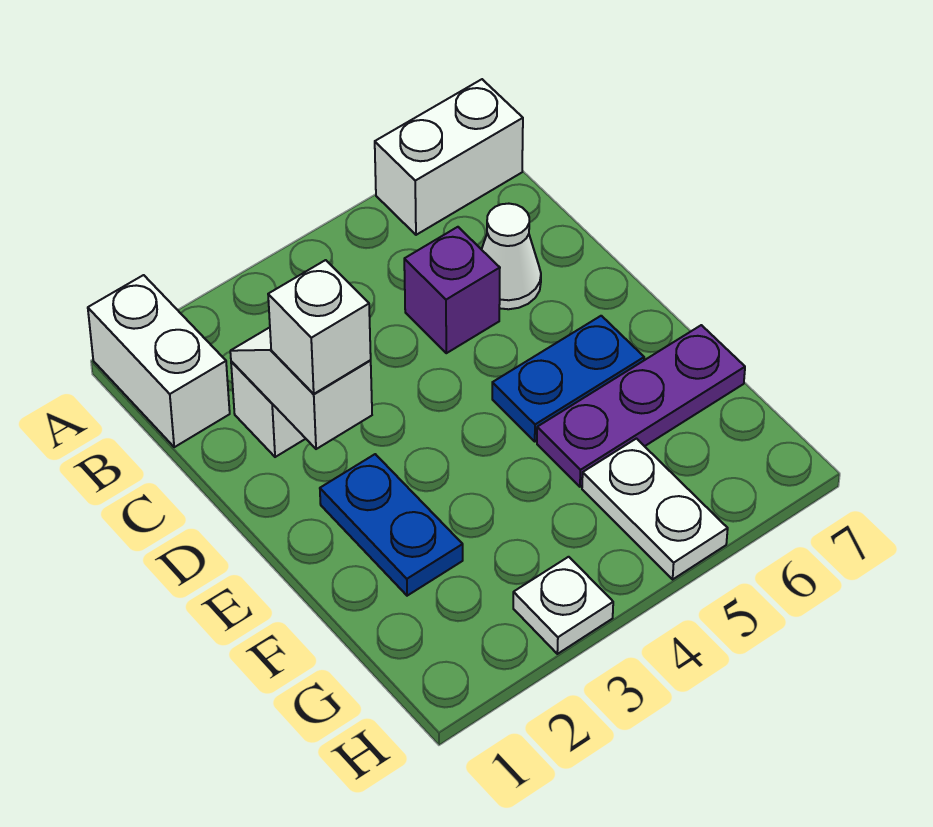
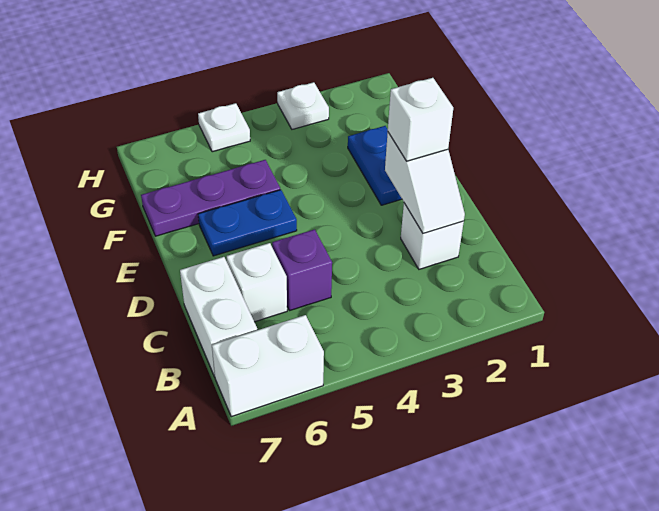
white brick A1:B1 level 1 -> white brick B7:C7 level 1
white cone C6 level 1 -> white brick C6 level 1
white plate G5:H5 level 1 -> white plate H5 level 1

